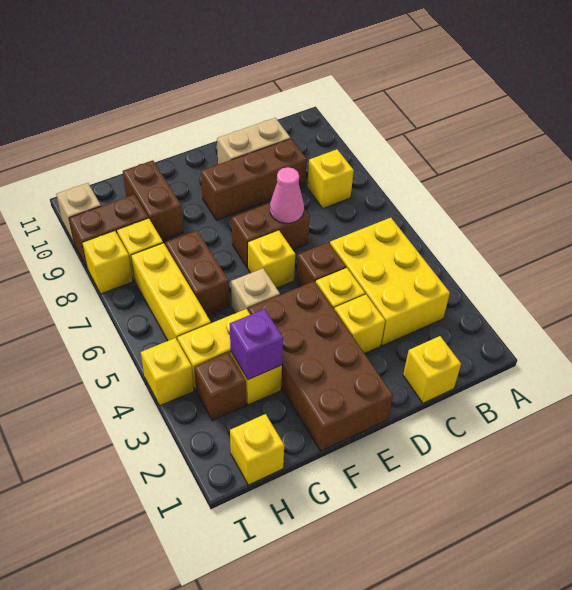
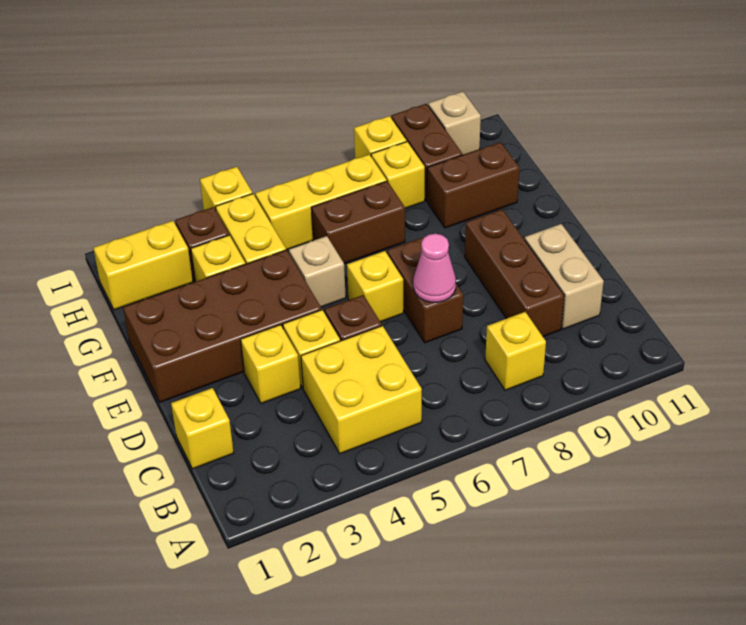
yellow brick B3:C5 level 1 -> yellow brick B4:C5 level 1
purple brick G3 level 2 -> none
yellow brick H1 level 1 -> yellow brick H1:H2 level 1

